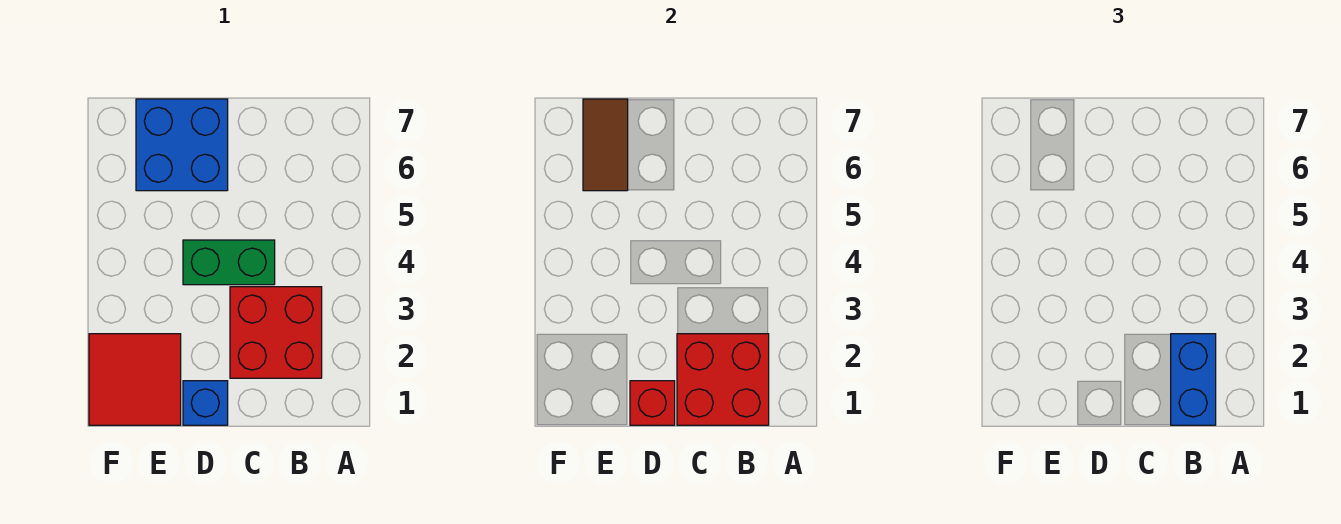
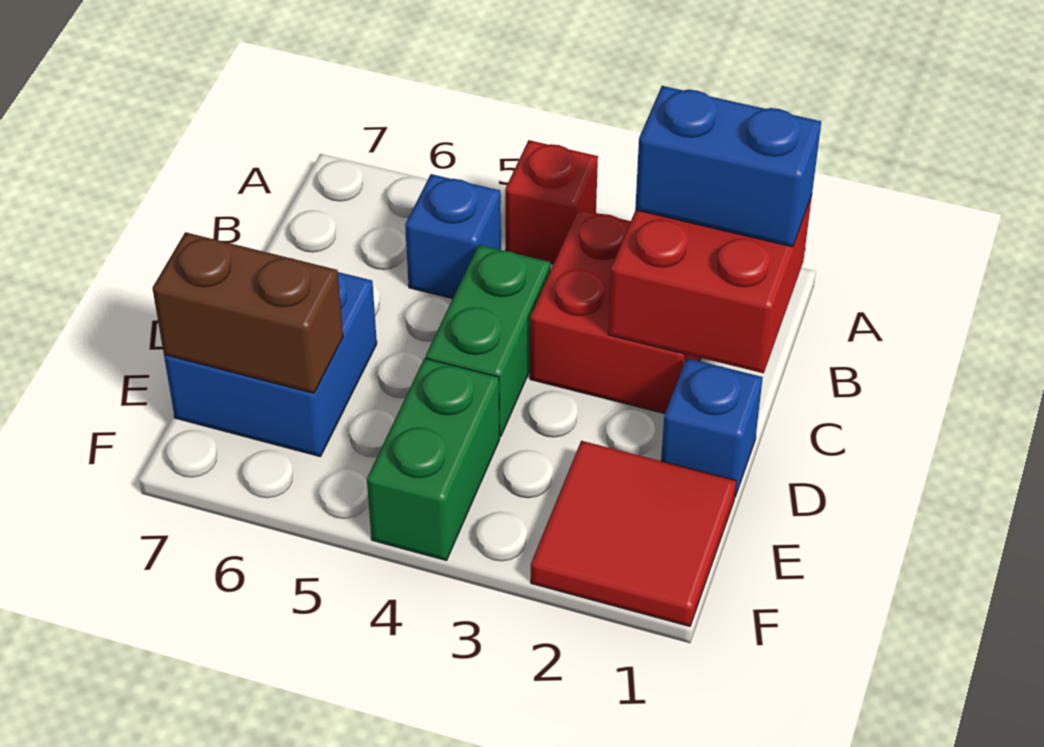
none -> blue brick B5 level 1
red brick D1 level 2 -> red brick A4 level 1
none -> green brick E4:F4 level 1
brown tile E6:E7 level 2 -> brown brick E6:E7 level 2

